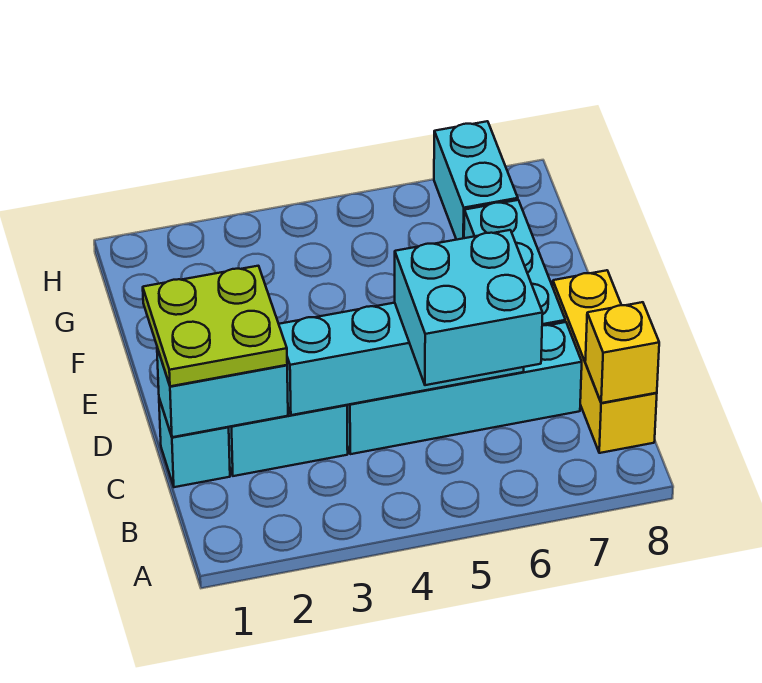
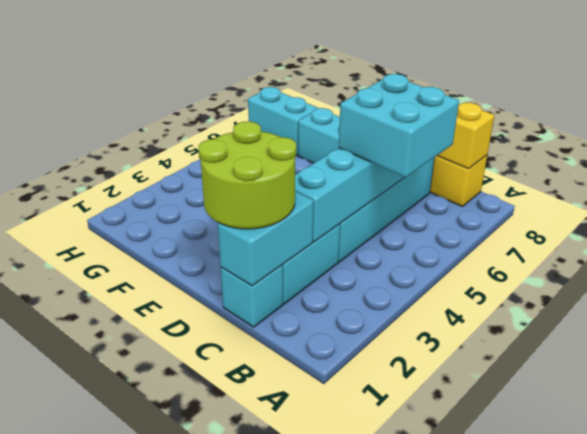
lime plate C1:D2 level 3 -> lime round brick C1:D2 level 3

